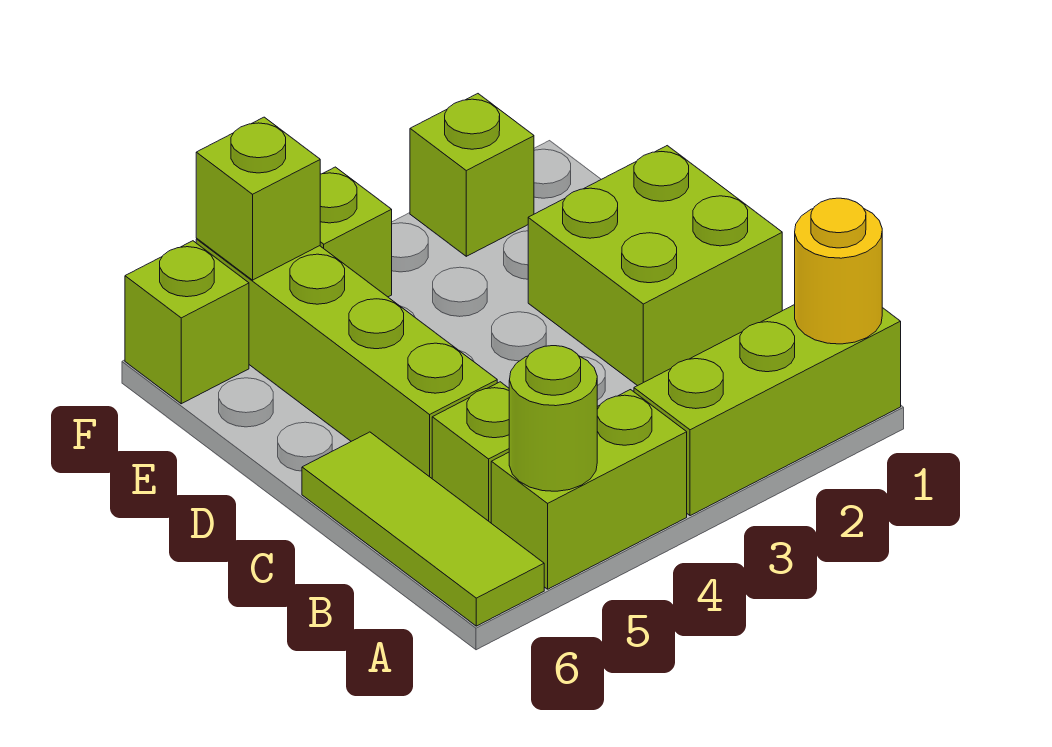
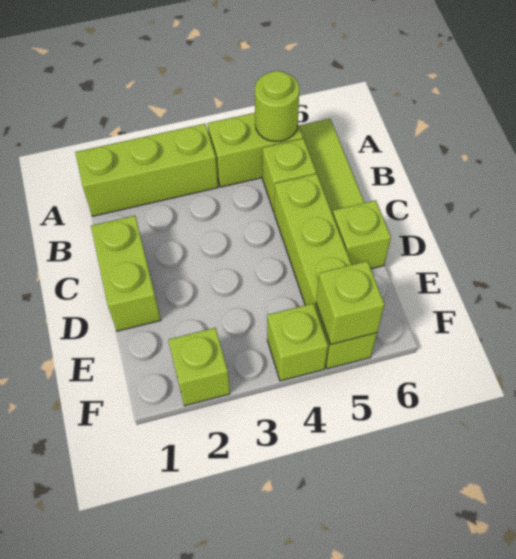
yellow round brick A1 level 2 -> none
lime brick C1:D2 level 1 -> lime brick C1:D1 level 1
lime brick F6 level 1 -> lime brick D6 level 1

